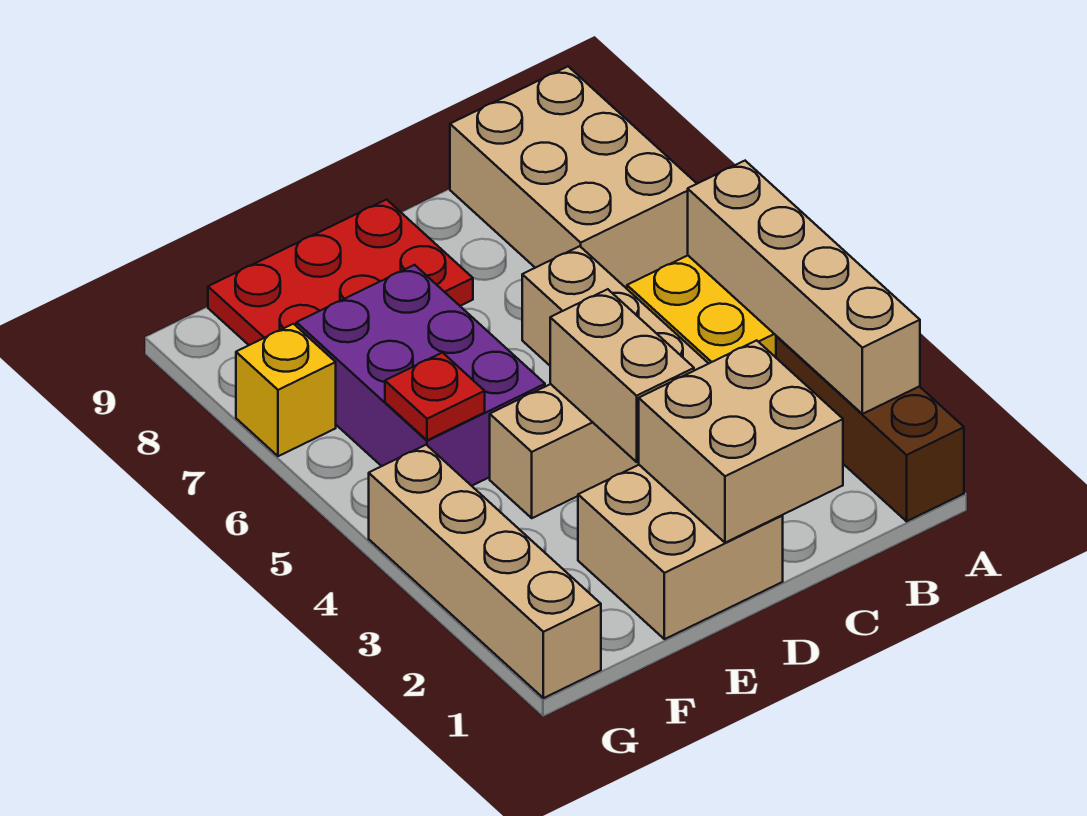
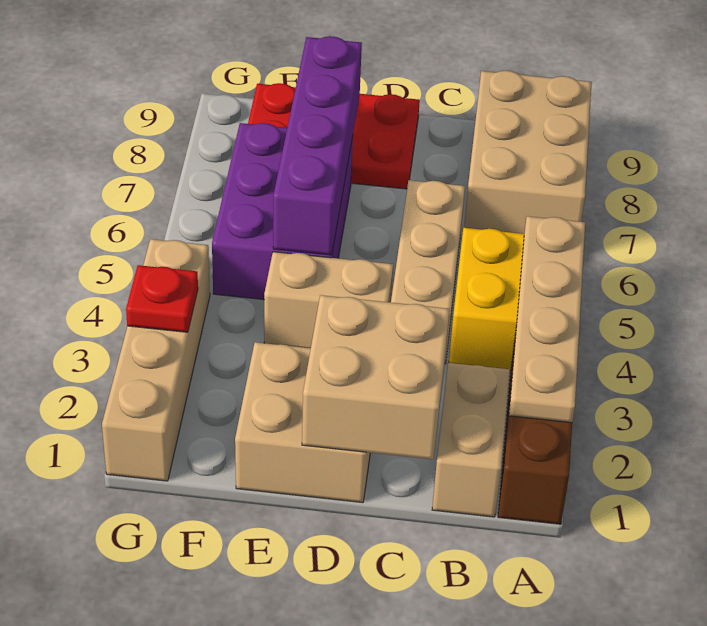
tan brick A2:A5 level 2 -> tan plate A2:A5 level 2
tan brick D3:D4 level 2 -> tan brick B1:B2 level 1
none -> purple brick E5:E8 level 2
red plate F5 level 2 -> red plate G3 level 2
yellow brick G7 level 1 -> none

